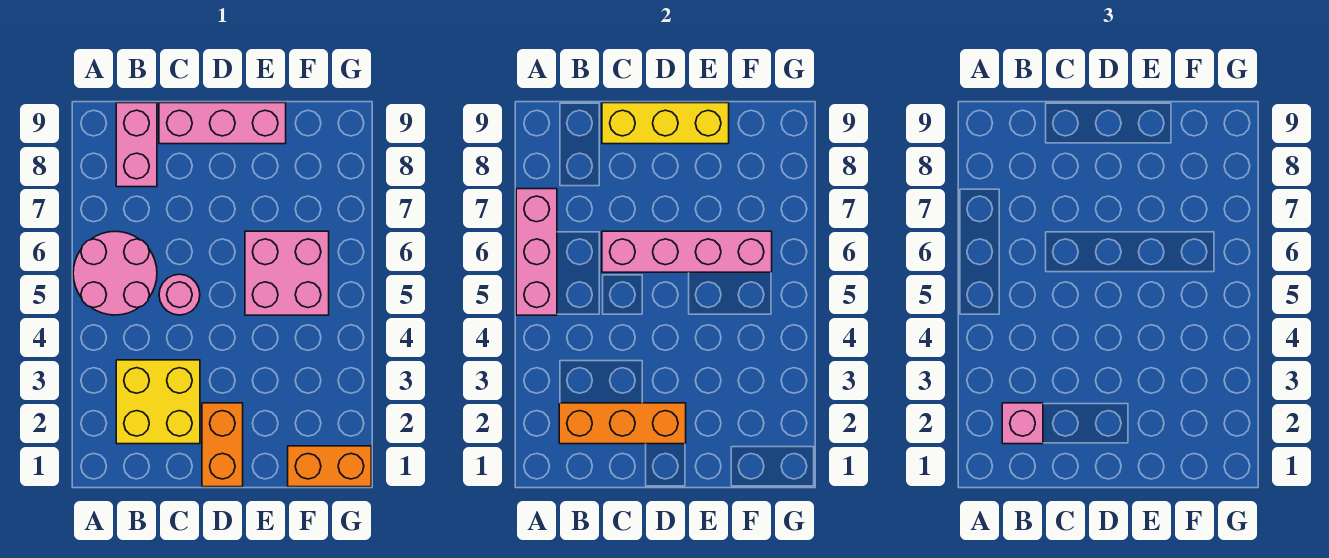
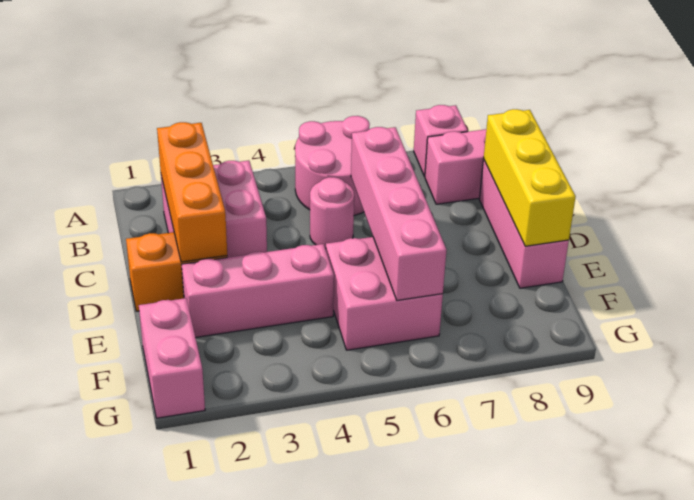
pink brick A5:A7 level 2 -> pink brick E2:E4 level 1
yellow brick B2:C3 level 1 -> pink brick B2:C3 level 1
pink brick B2 level 3 -> pink brick A8 level 1
orange brick F1:G1 level 1 -> pink brick F1:G1 level 1

